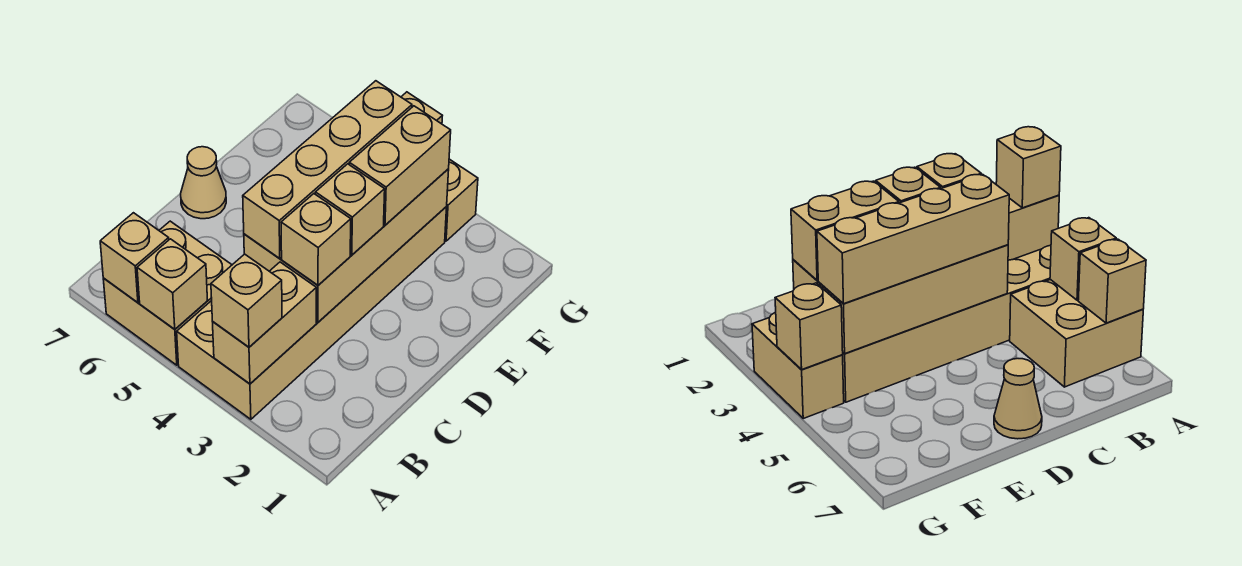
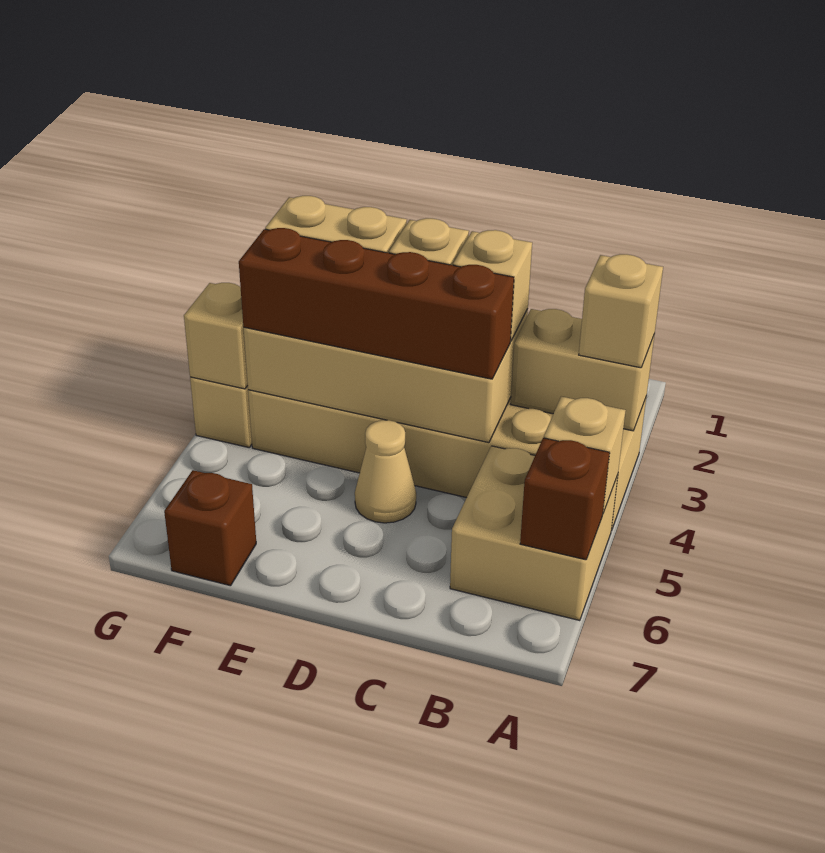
tan brick A6 level 2 -> brown brick A6 level 2
tan brick C4:F4 level 3 -> brown brick C4:F4 level 3
tan cone D7 level 1 -> tan cone D5 level 1
none -> brown brick F7 level 1

